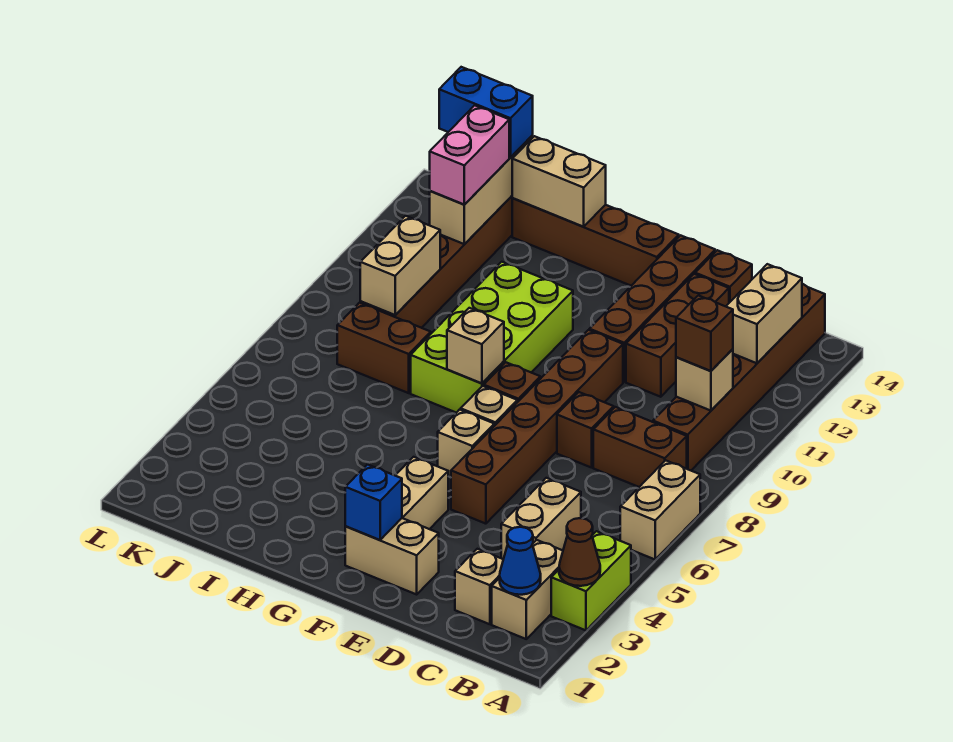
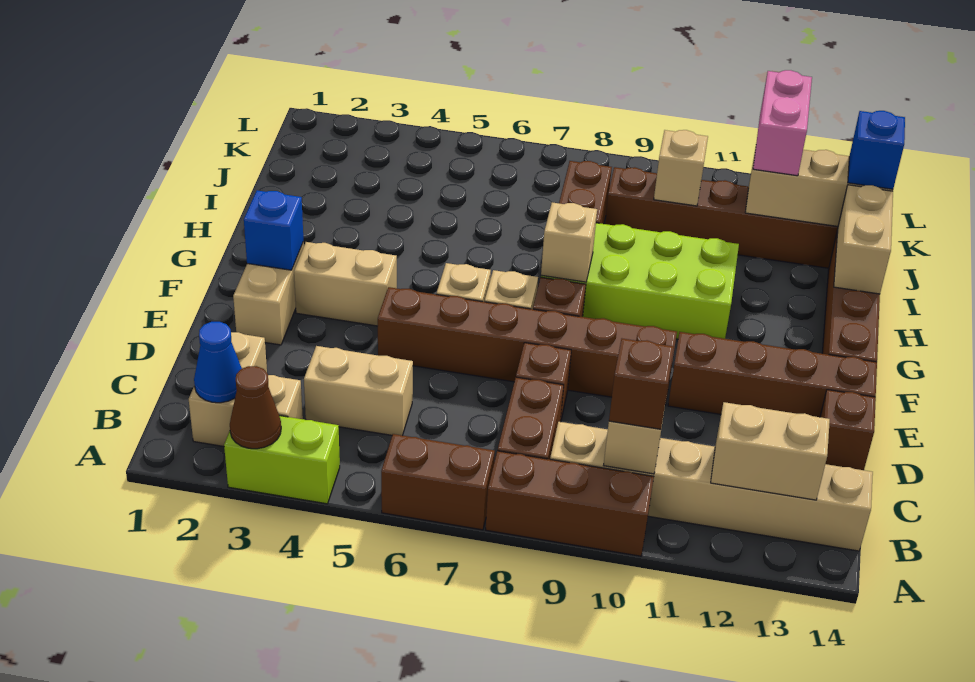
tan brick A6:A7 level 1 -> brown brick A6:A7 level 1
brown brick B9:B14 level 1 -> tan brick B9:B14 level 1
brown brick D11:D13 level 1 -> brown brick A8:A10 level 1
tan brick J9:J10 level 2 -> tan brick J10 level 2
pink brick J12:J13 level 3 -> pink brick J12:K12 level 3
blue brick J14:K14 level 3 -> blue brick J14 level 3

